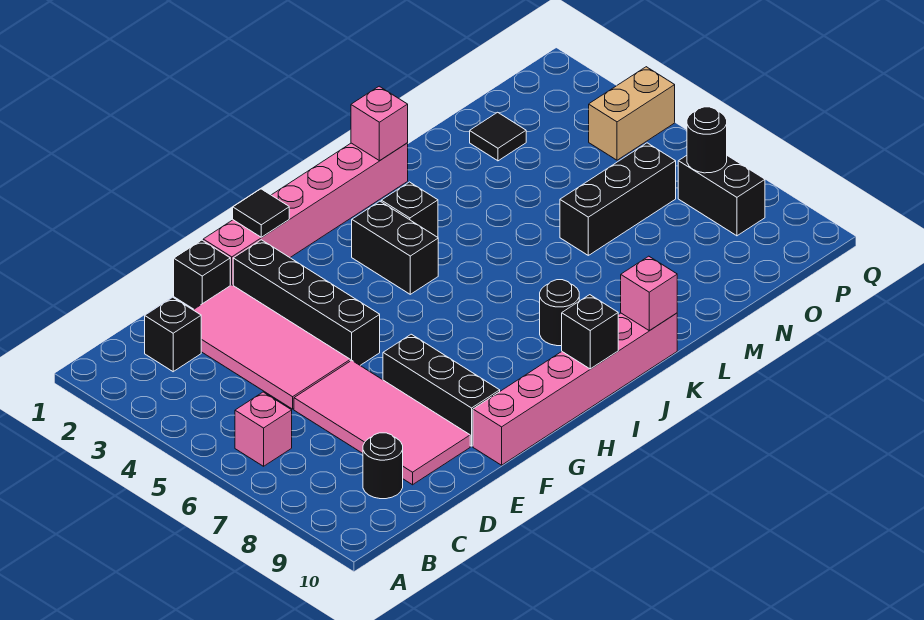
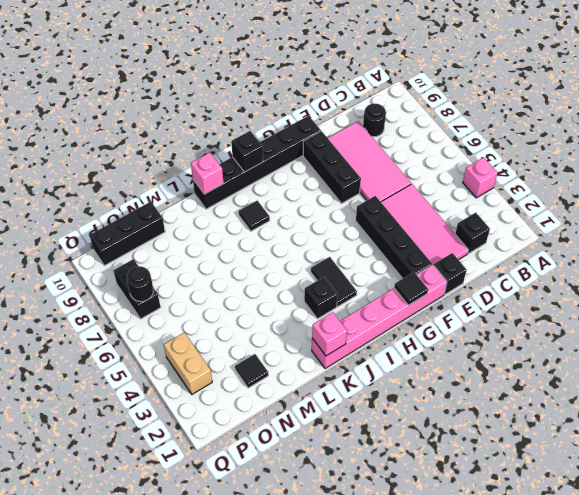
pink brick B6 level 1 -> pink brick A4 level 1
pink brick F10:K10 level 1 -> black brick F10:K10 level 1
black brick I3:I4 level 1 -> black tile I3:I4 level 1
black round brick J8 level 1 -> black tile J8 level 1
black brick M6:O6 level 1 -> black brick N10:P10 level 1
tan brick P4:Q4 level 1 -> tan brick P3:P4 level 1

